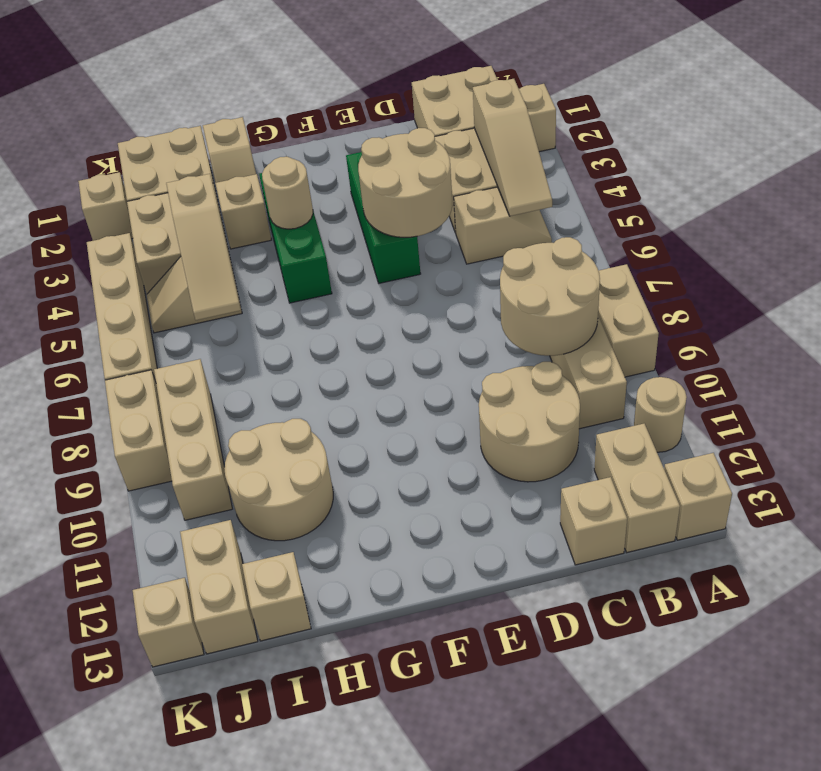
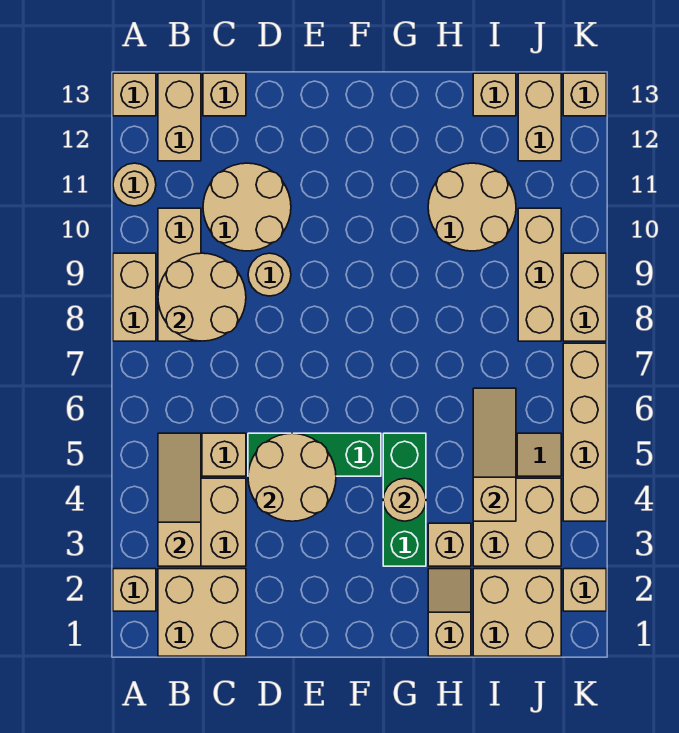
none -> tan round brick D9 level 1
green brick E3:E5 level 1 -> green brick D5:F5 level 1

